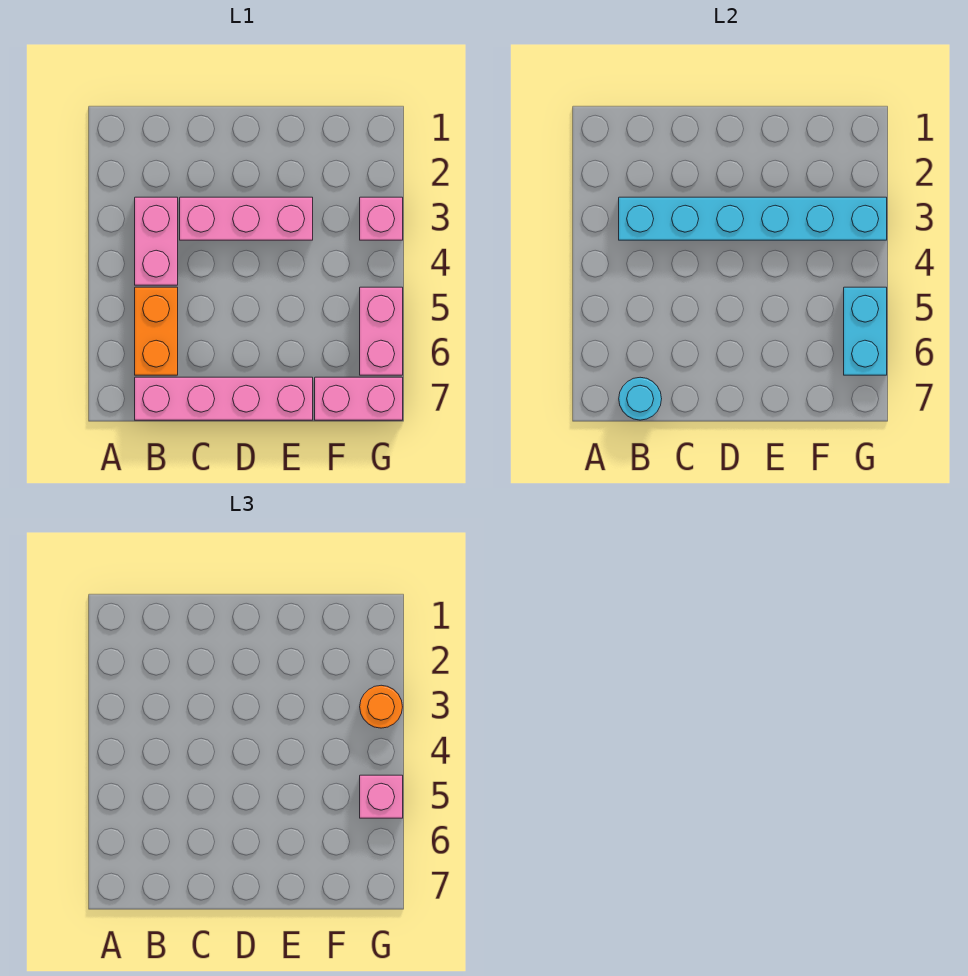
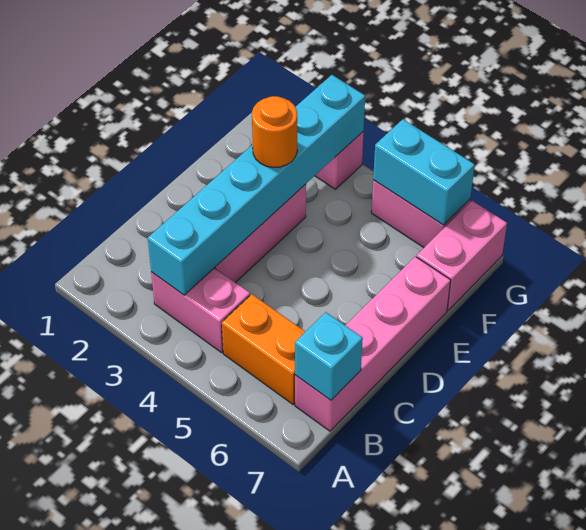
cyan round brick B7 level 2 -> cyan brick B7 level 2
orange round brick G3 level 3 -> orange round brick E3 level 3
pink brick G5 level 3 -> none

